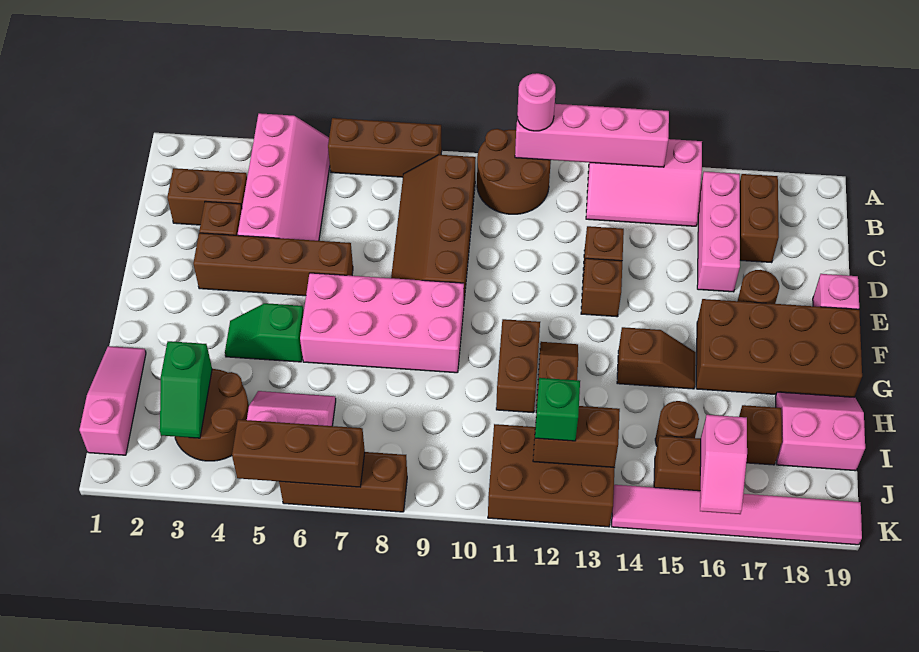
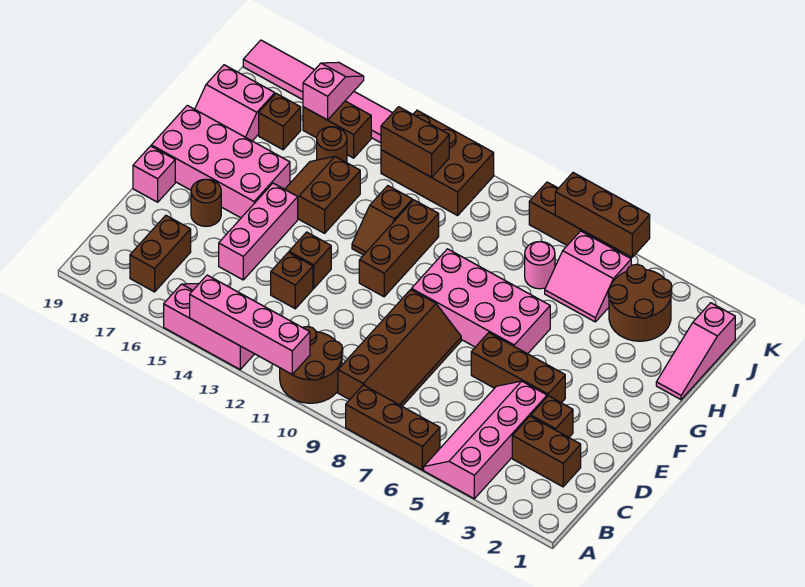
pink round brick A11 level 3 -> pink round brick I7 level 1
pink brick B16:D16 level 1 -> pink brick D15:F15 level 1
brown brick E3:E6 level 1 -> brown brick E4:E6 level 1
brown brick F16:G19 level 1 -> pink brick F16:G19 level 1
green slope G4:G5 level 1 top 5 -> none
brown brick G11:H11 level 1 -> brown brick F11:H11 level 1
brown slope G14:G15 level 1 top 14 -> brown slope G14:H15 level 1 top 14
green slope I3:J3 level 2 top I -> none
green brick J12 level 3 -> none

